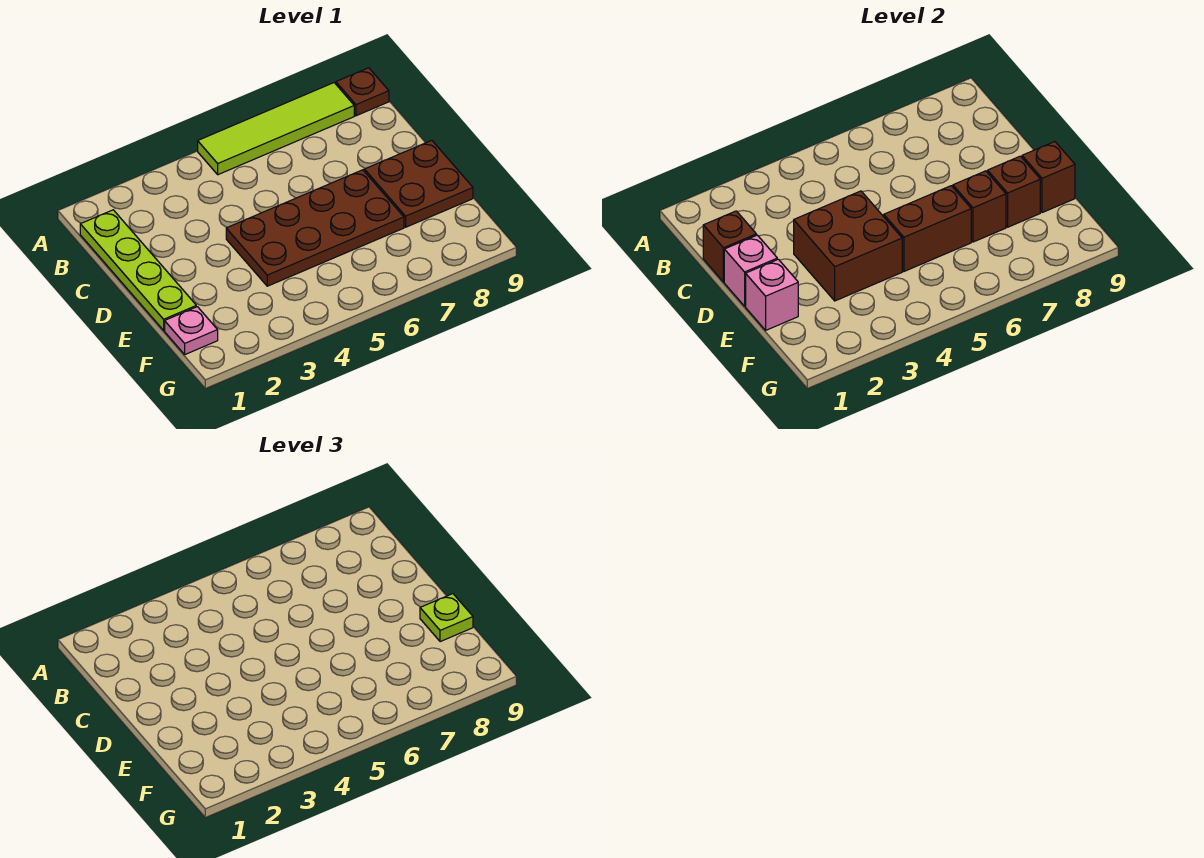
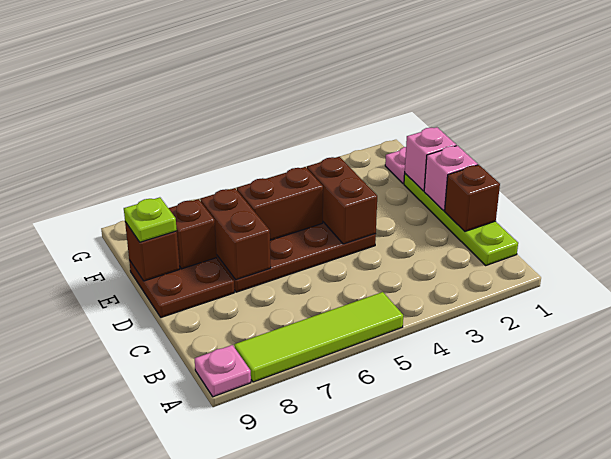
brown plate A9 level 1 -> pink plate A9 level 1
brown brick D3:E4 level 2 -> brown brick D4:E4 level 2
brown brick E7 level 2 -> brown brick D7:E7 level 2

